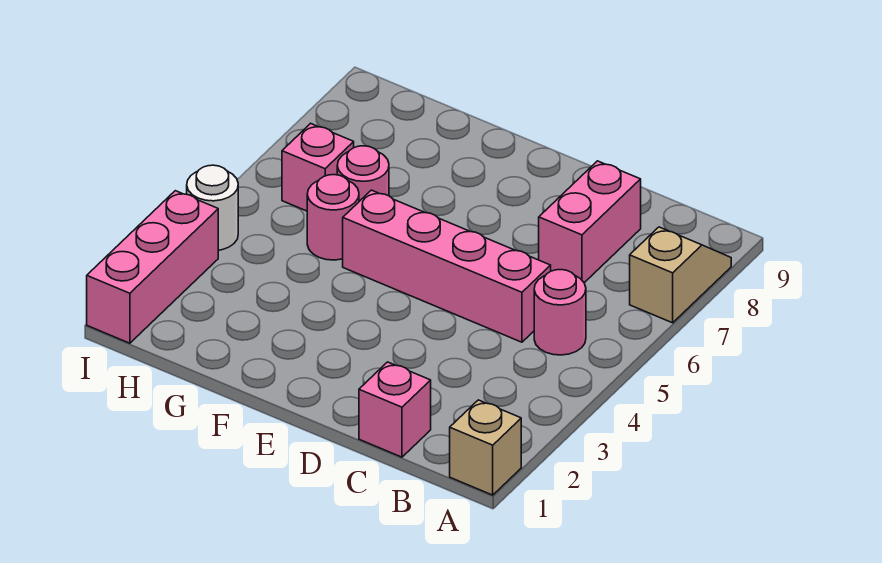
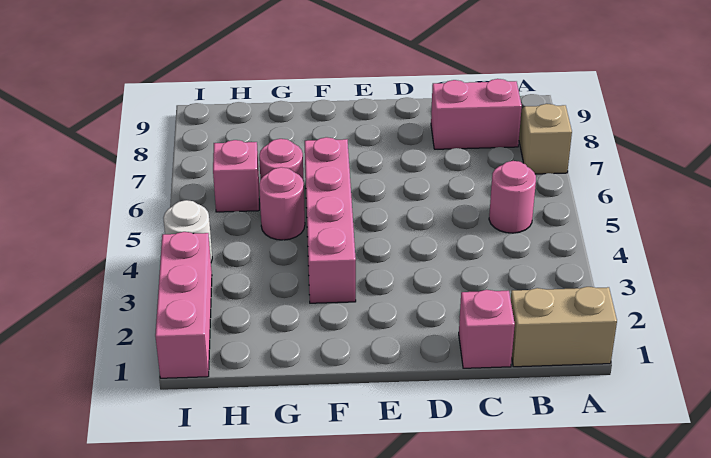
tan brick A1 level 1 -> tan brick A1:B1 level 1
pink brick C5:F5 level 1 -> pink brick F3:F6 level 1
pink brick C7:C8 level 1 -> pink brick B8:C8 level 1

